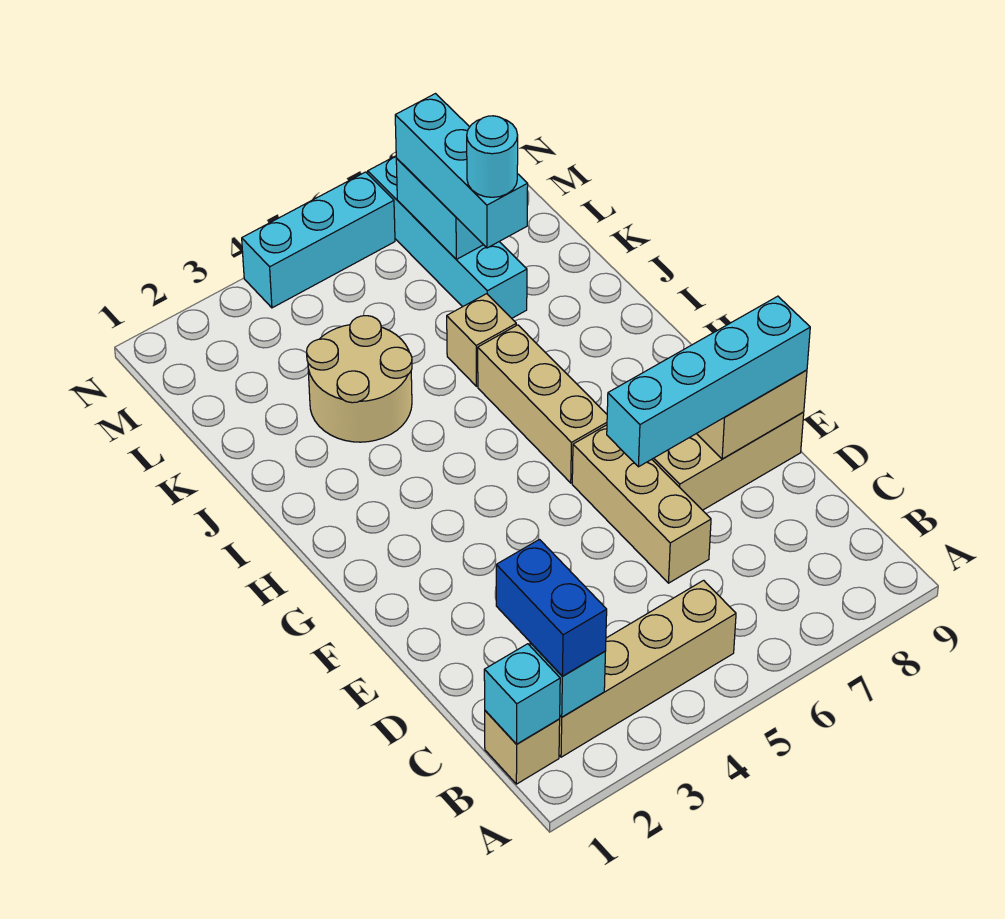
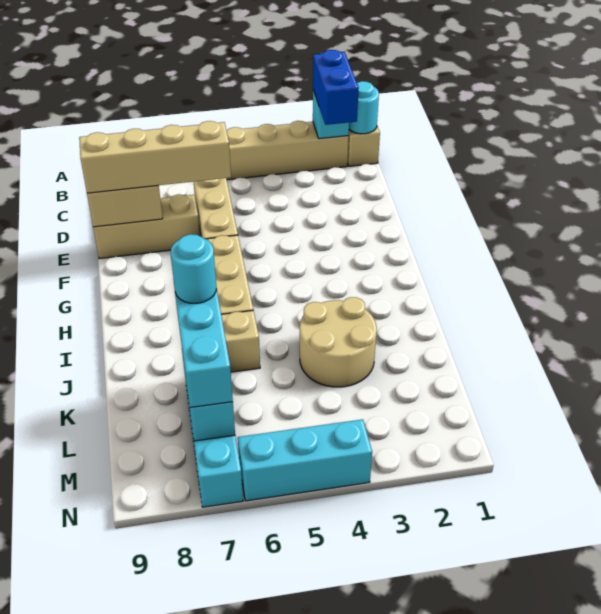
cyan brick B1 level 2 -> cyan round brick B1 level 2
cyan brick E6:E9 level 3 -> tan brick E6:E9 level 3

